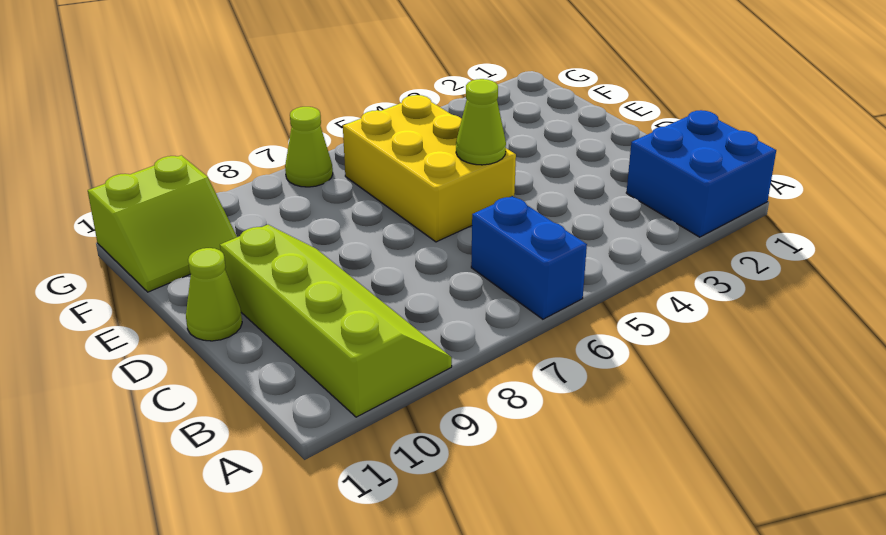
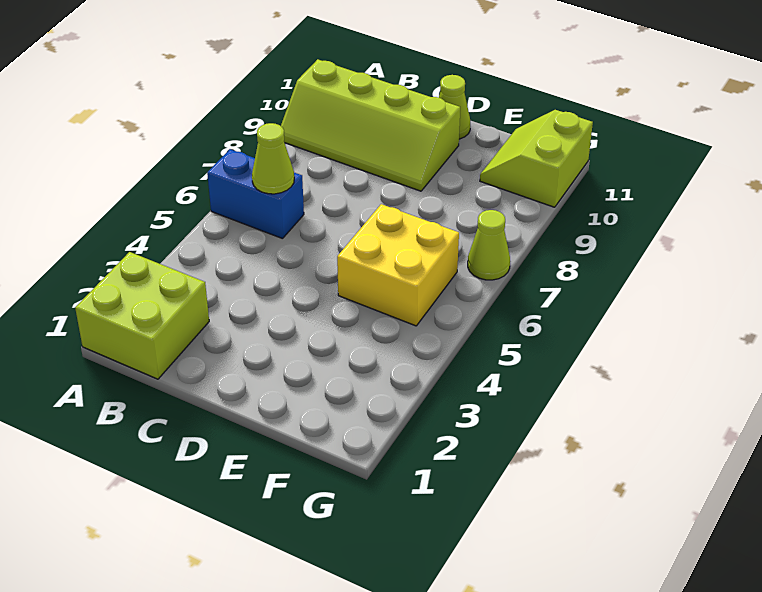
blue brick A1:B2 level 1 -> lime brick A1:B2 level 1
yellow brick D5:F6 level 1 -> yellow brick E5:F6 level 1
lime cone D5 level 2 -> lime cone B6 level 2

